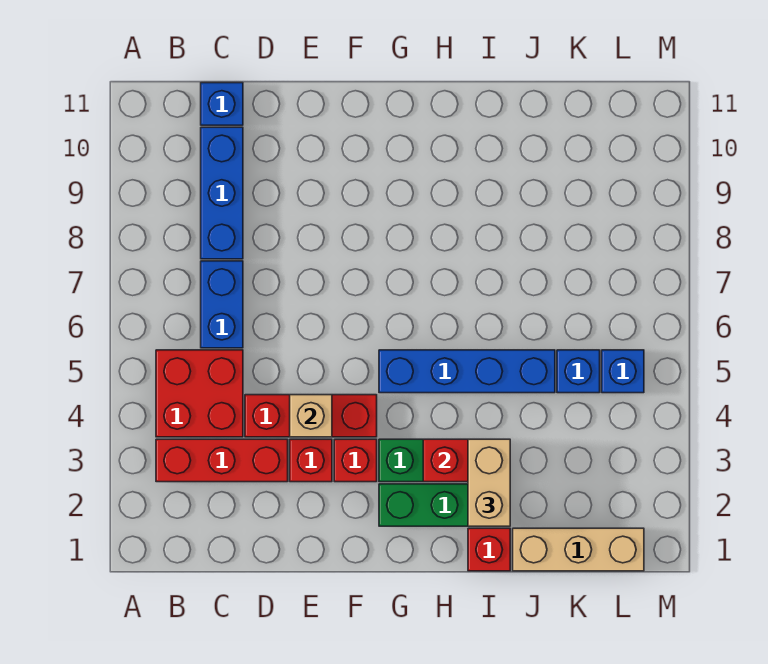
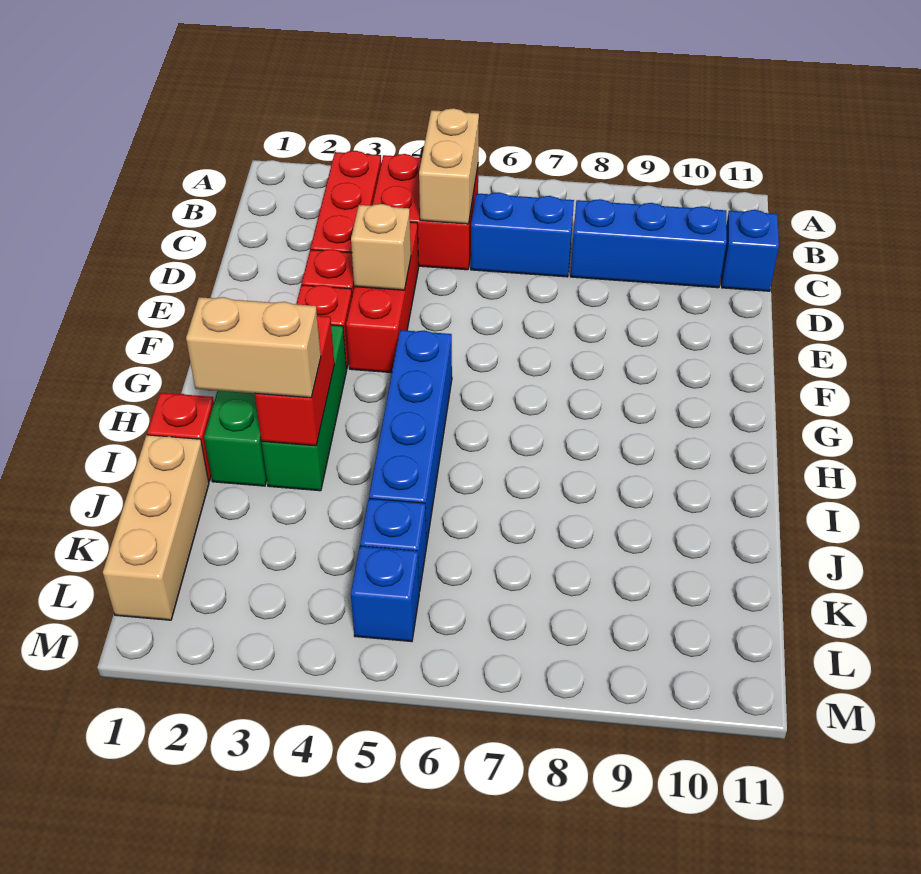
none -> tan brick B5:C5 level 2

